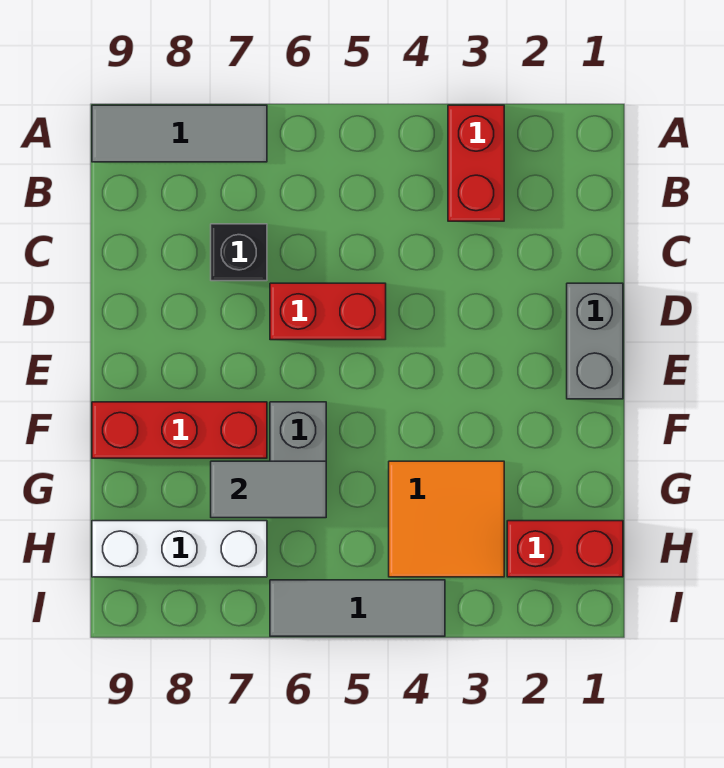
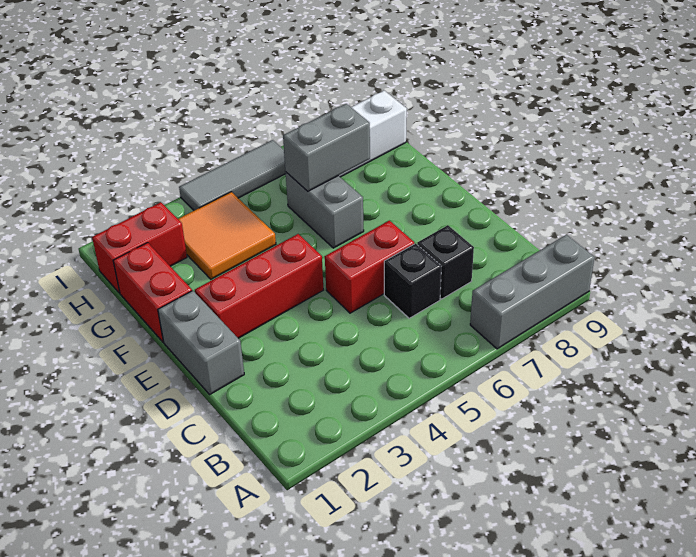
red brick A3:B3 level 1 -> red brick F1:G1 level 1
grey tile A7:A9 level 1 -> grey brick A7:A9 level 1
none -> black brick C6 level 1
red brick F7:F9 level 1 -> red brick E2:E4 level 1
grey tile G6:G7 level 2 -> grey brick G6:G7 level 2

